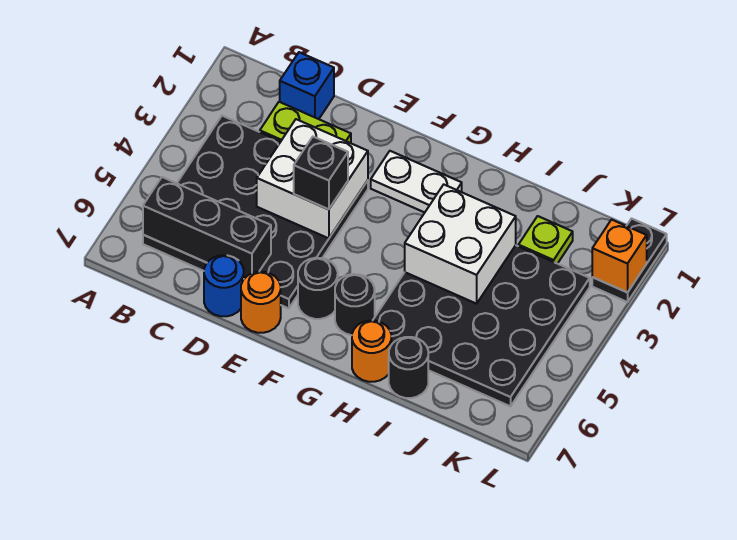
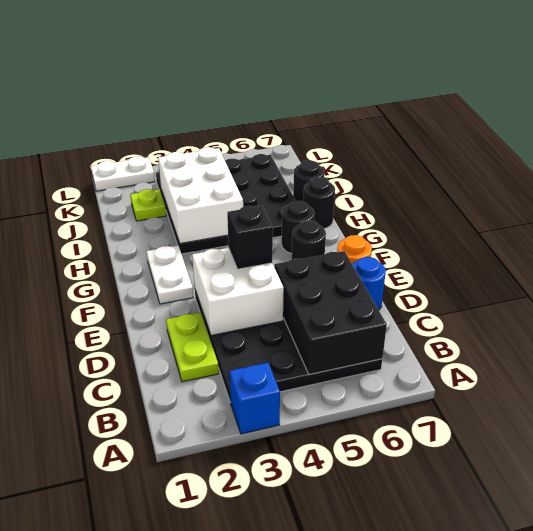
black brick B6:D6 level 2 -> black brick B5:D6 level 2
blue brick C1 level 1 -> blue brick A3 level 1
white brick H3:I4 level 2 -> white brick H3:J4 level 2
orange round brick H7 level 1 -> black round brick H7 level 1
black plate L1:L2 level 1 -> white plate L1:L2 level 1
orange brick L2 level 2 -> none

